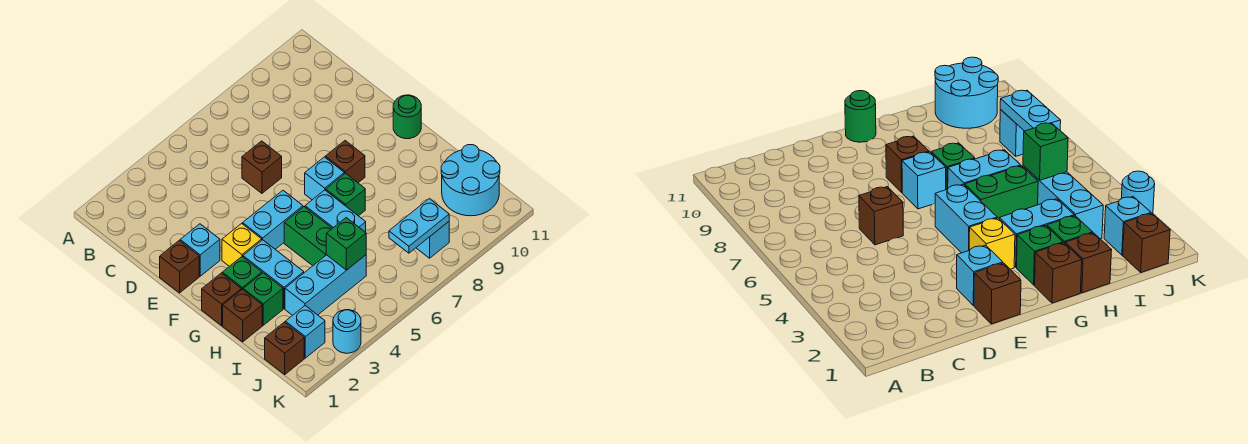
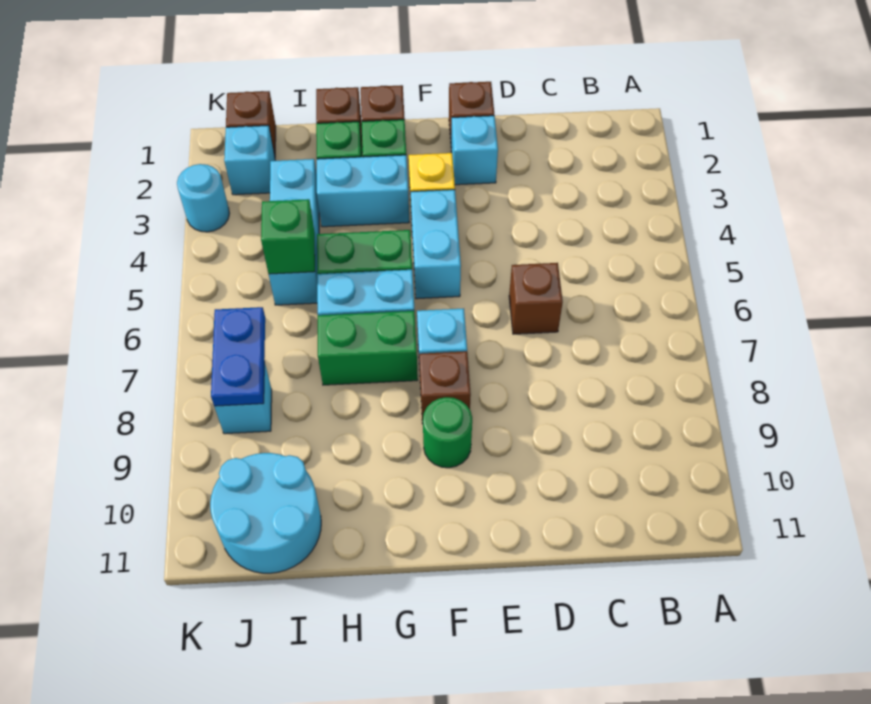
green round brick F11 level 1 -> green round brick F9 level 1
green brick G7 level 1 -> green brick G7:H7 level 1
cyan plate J7:J8 level 2 -> blue plate J7:J8 level 2

